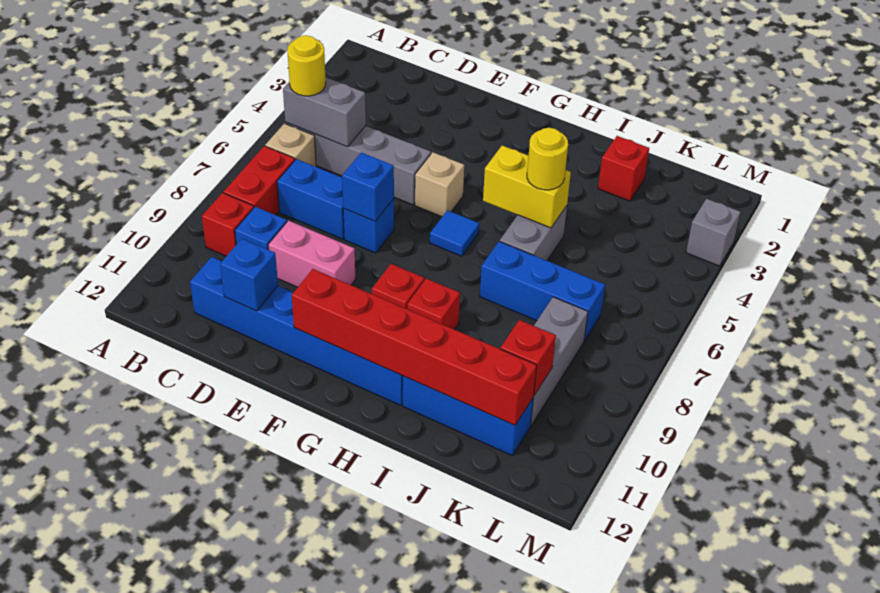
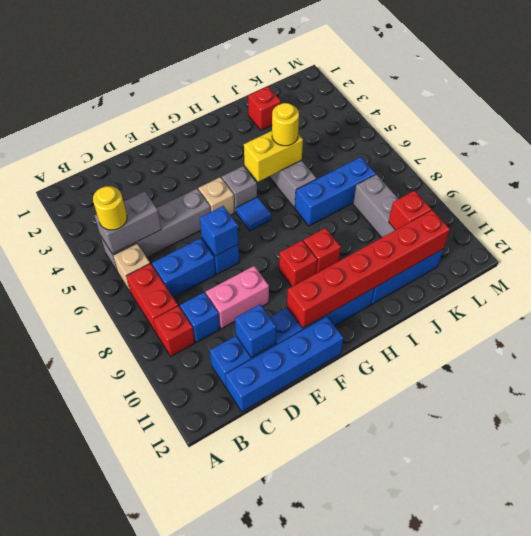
none -> blue brick C12:F12 level 1
grey brick M3 level 1 -> grey brick G5 level 1

